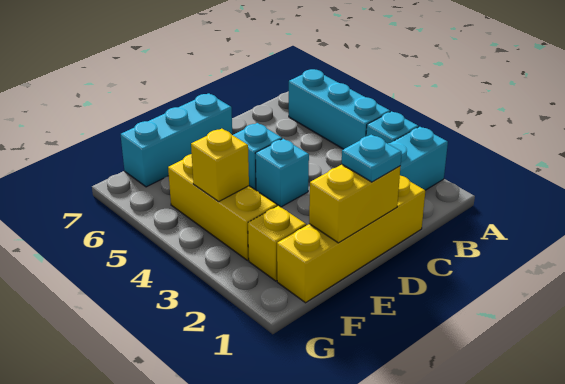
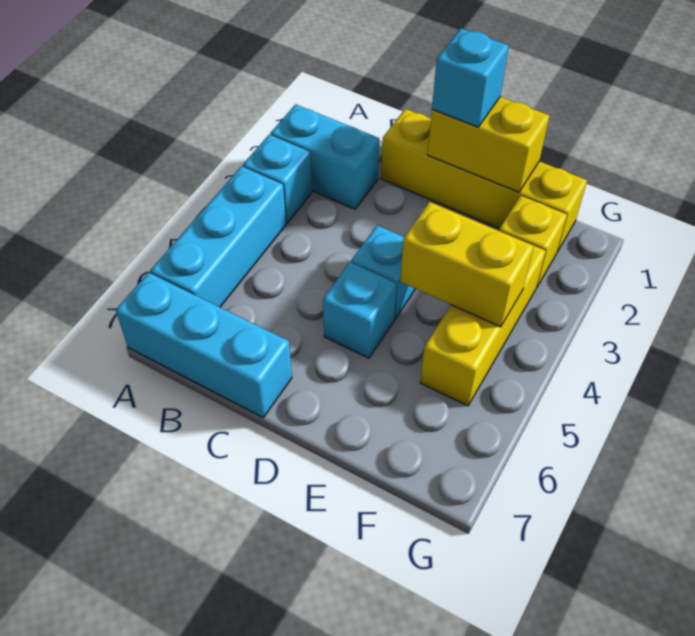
cyan plate D1 level 3 -> cyan brick D1 level 3
cyan brick D7:F7 level 1 -> cyan brick A7:C7 level 1
yellow brick F4 level 2 -> yellow brick E4:F4 level 2

